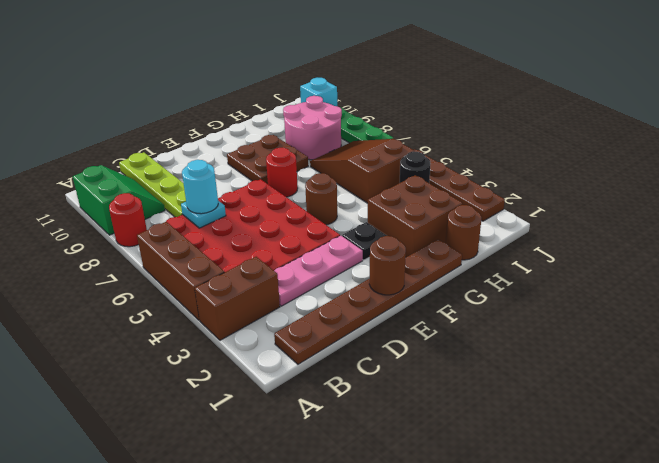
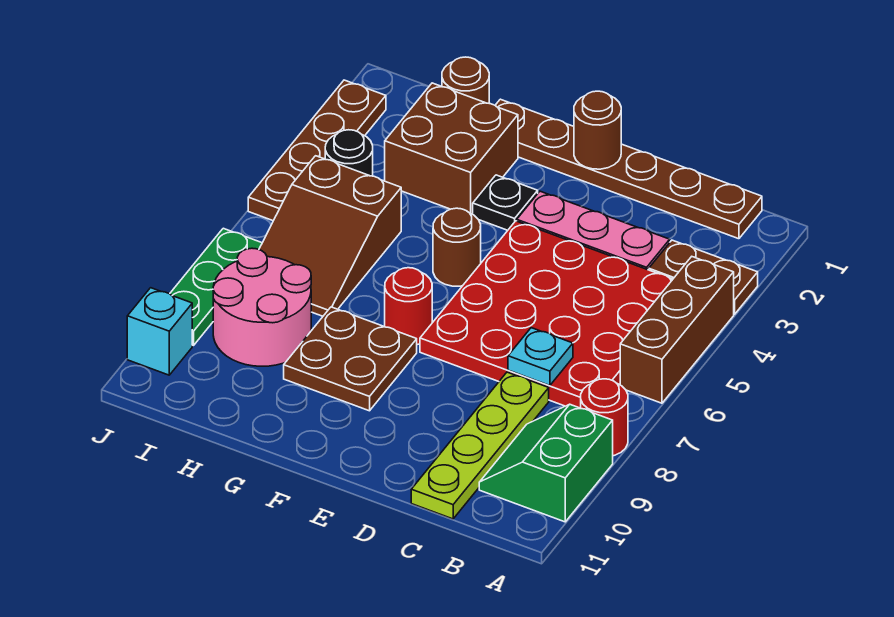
brown brick A3:B3 level 1 -> brown plate A3:B3 level 1
cyan round brick C7 level 3 -> none

